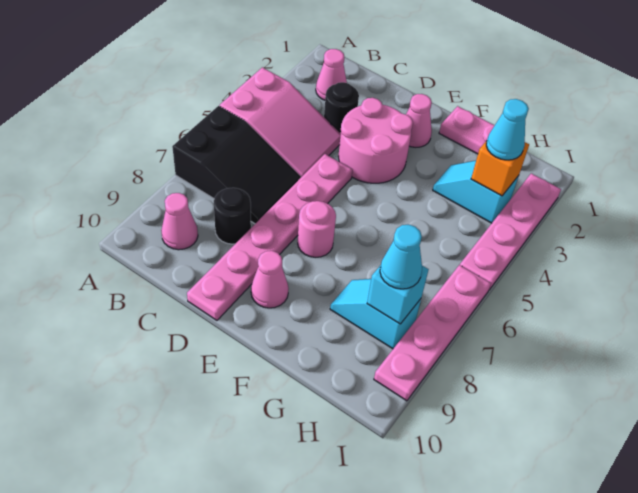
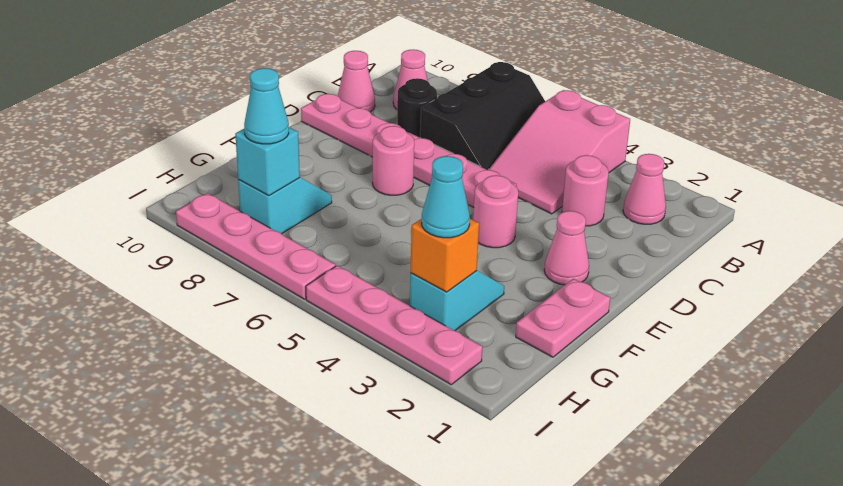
black slope A6:C7 level 1 top A -> black slope A6:C7 level 1 top 7
black round brick C3 level 1 -> pink round brick C3 level 1
pink round brick D3:E4 level 1 -> pink round brick E4 level 1
pink cone E9 level 1 -> pink cone C10 level 1

